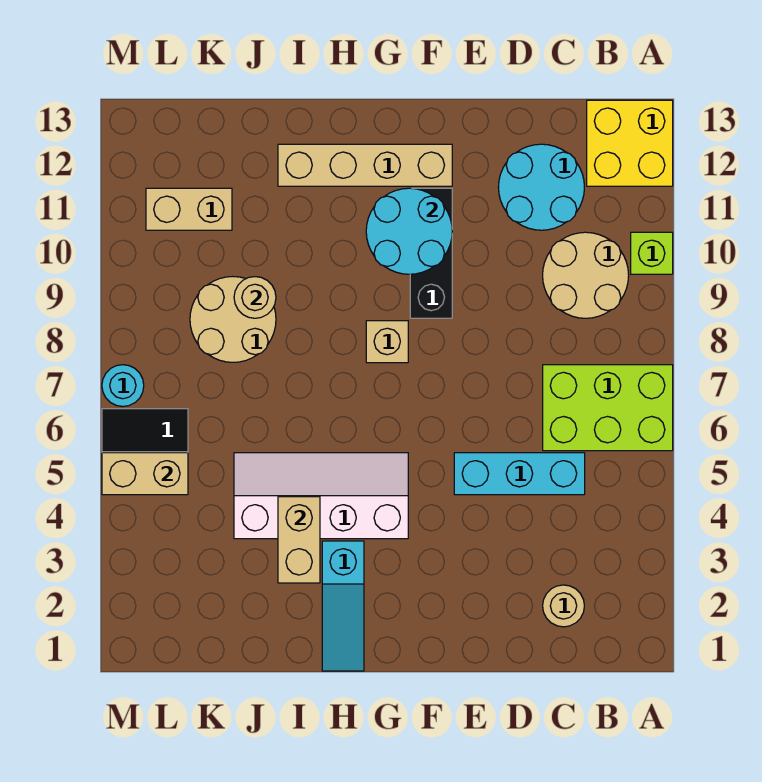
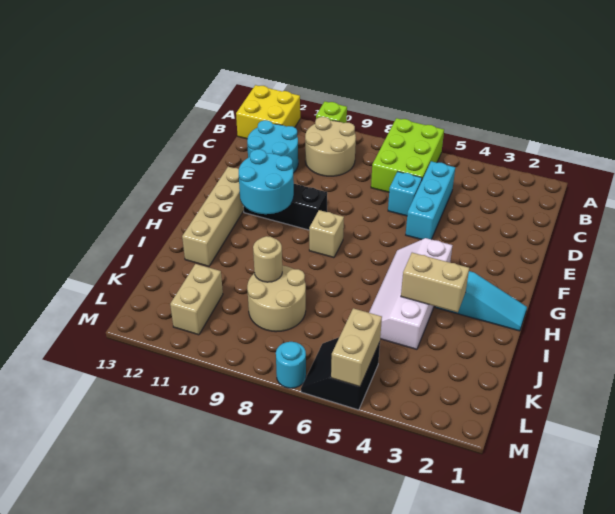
tan round brick C2 level 1 -> none
none -> cyan brick D6 level 1

